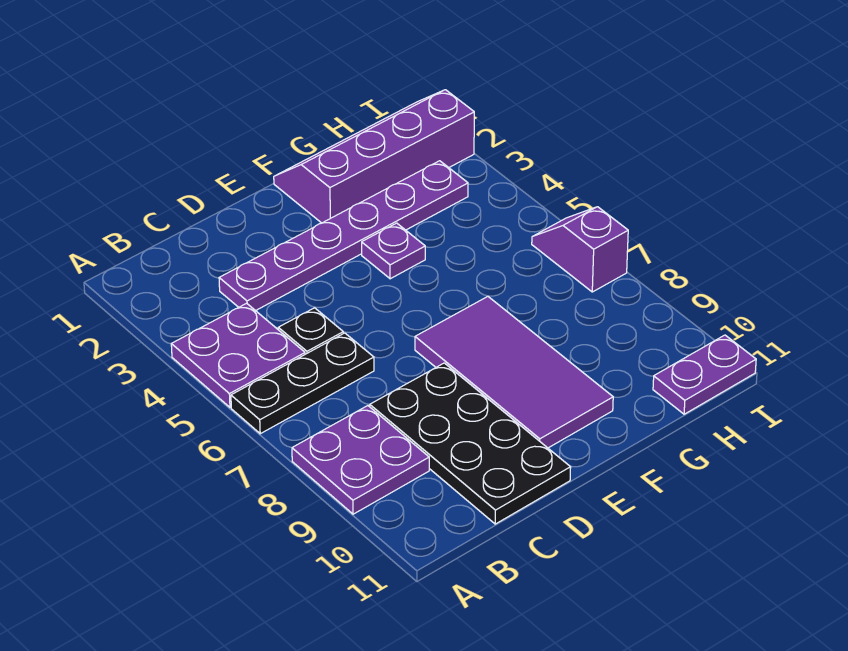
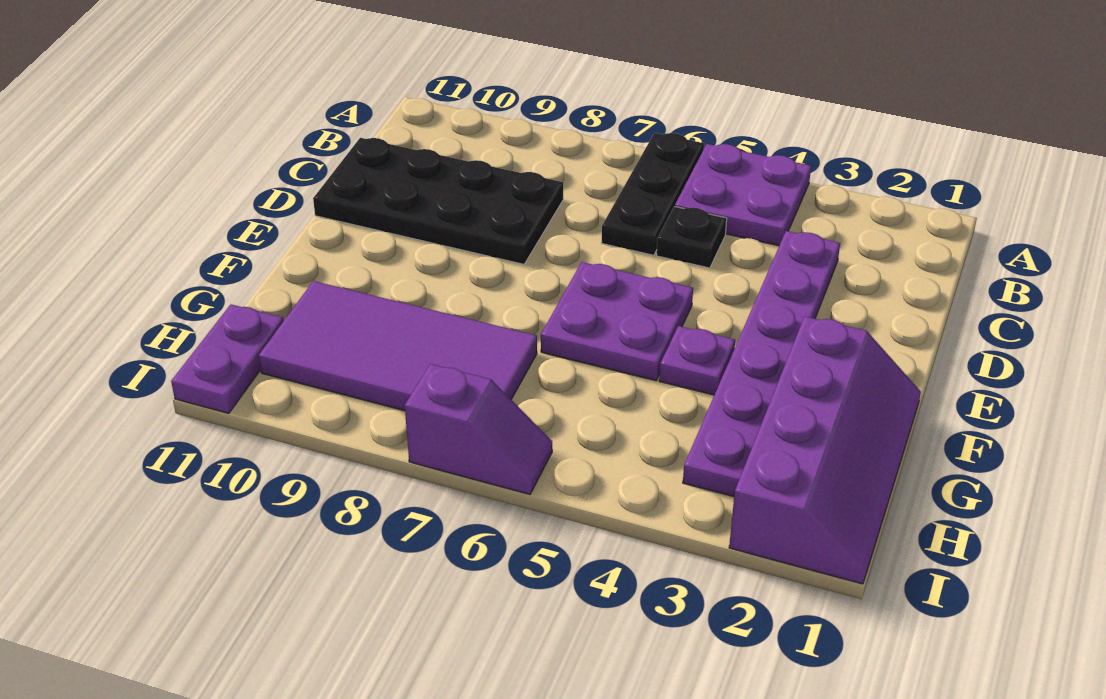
purple plate A8:B9 level 1 -> purple plate E5:F6 level 1
purple tile E7:F10 level 1 -> purple tile G7:H10 level 1

